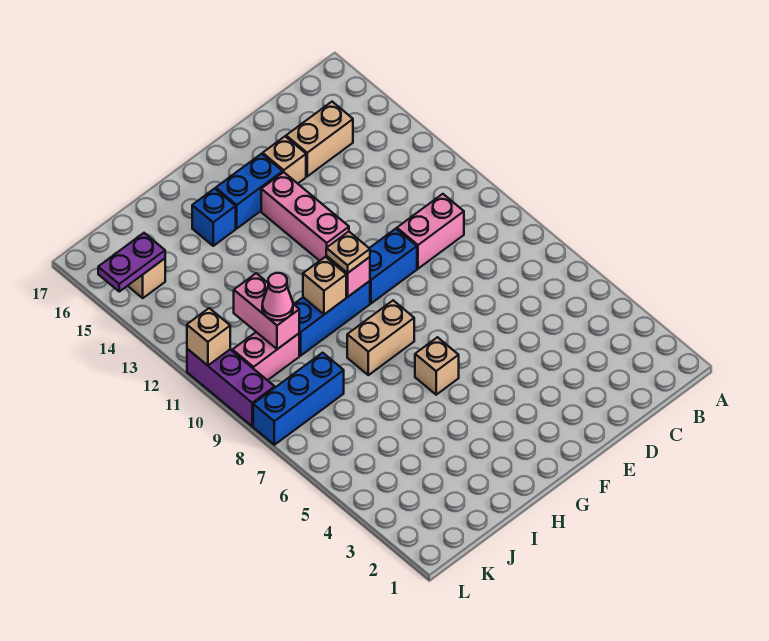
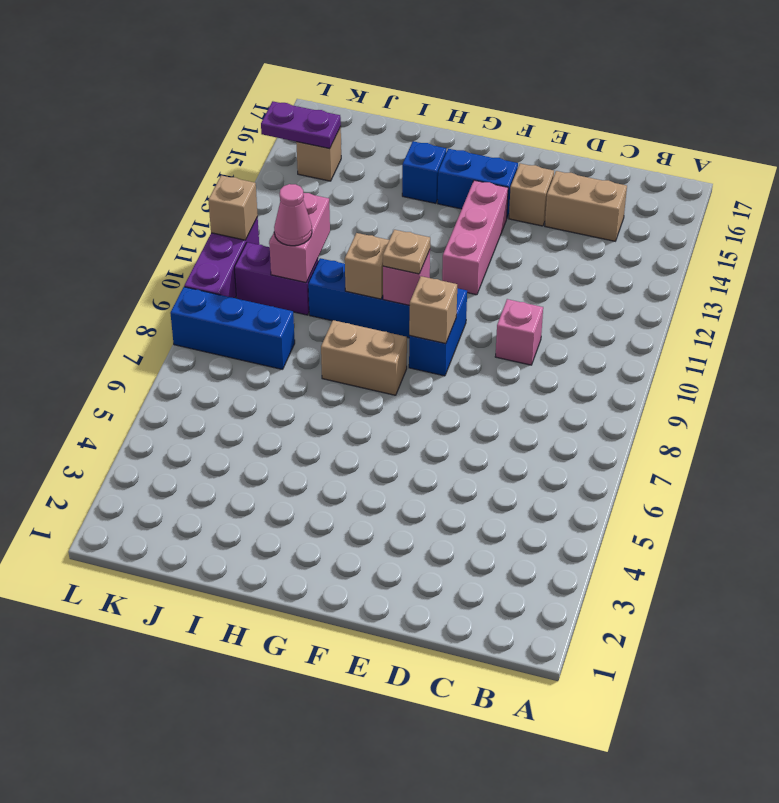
pink brick C10:D10 level 1 -> pink brick D10 level 1
blue brick E10:F10 level 1 -> blue brick F9:F10 level 1
tan brick G6 level 1 -> tan brick F9 level 2
pink brick J10:K10 level 1 -> purple brick J10:K10 level 1

